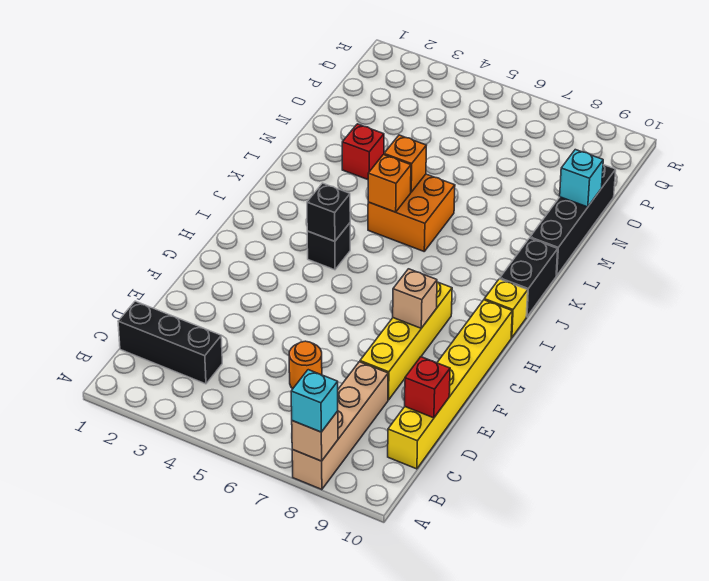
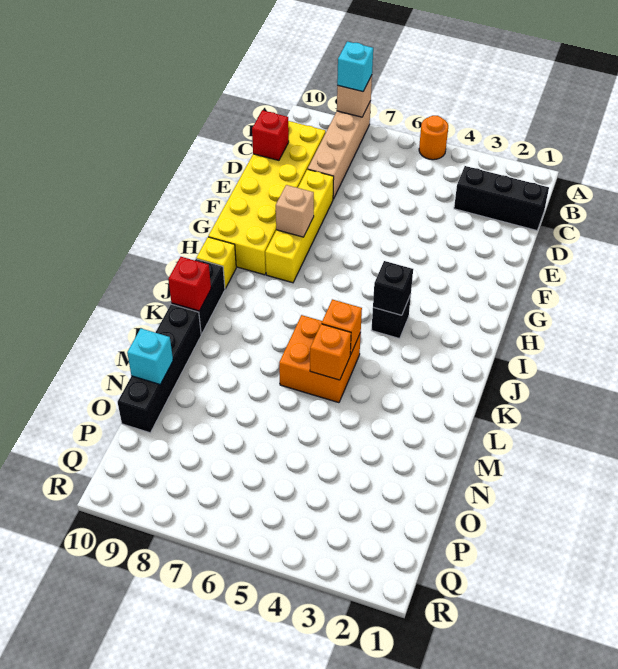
yellow brick C10:H10 level 1 -> yellow brick C9:H10 level 1
orange round brick D6 level 1 -> orange round brick A5 level 1
red brick M3 level 1 -> red brick K10 level 2

